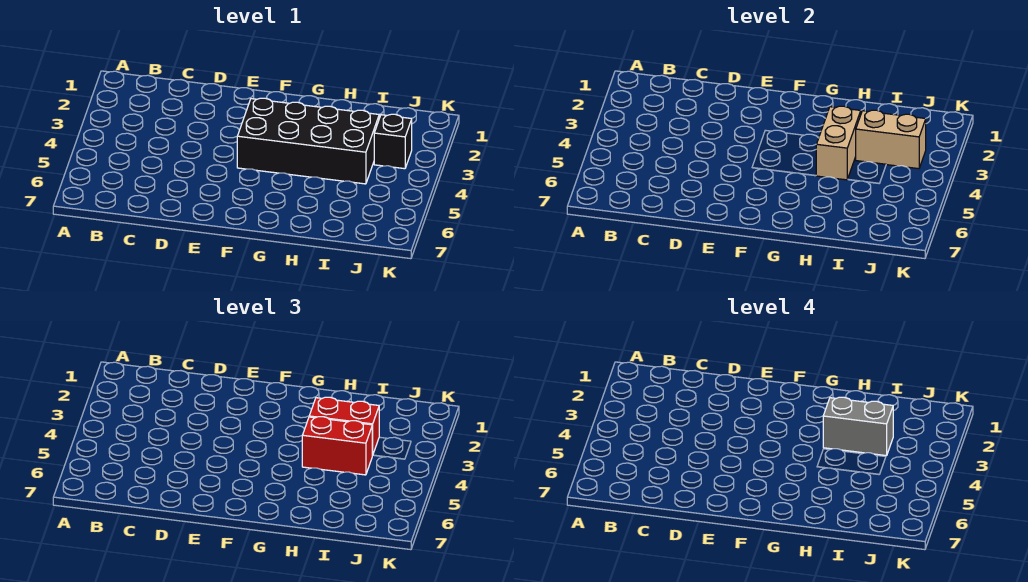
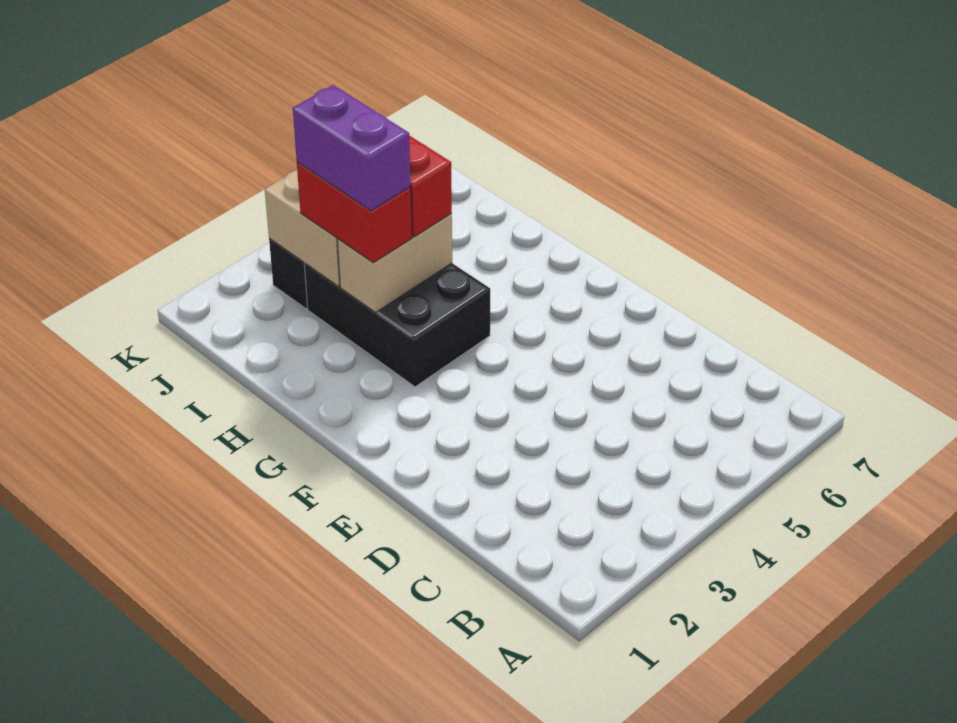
black brick F3:I4 level 1 -> black brick G3:I4 level 1
grey brick H3:I3 level 4 -> purple brick H3:I3 level 4

